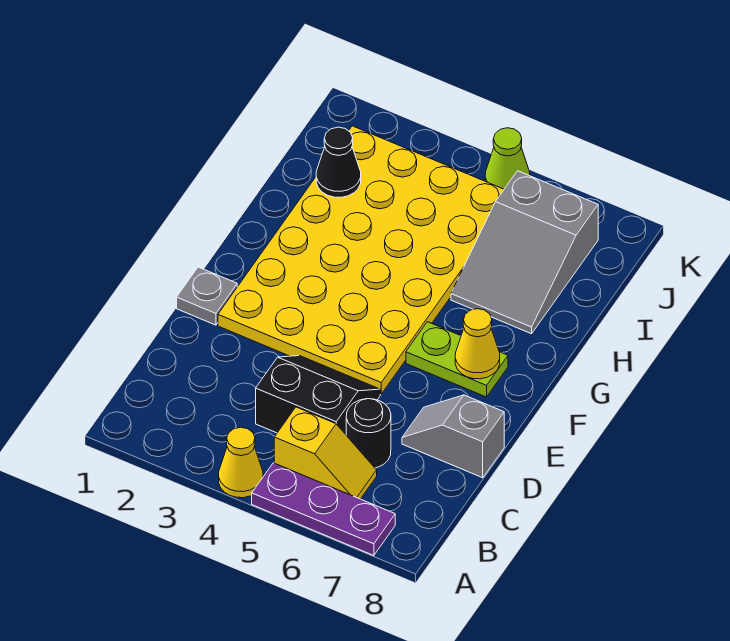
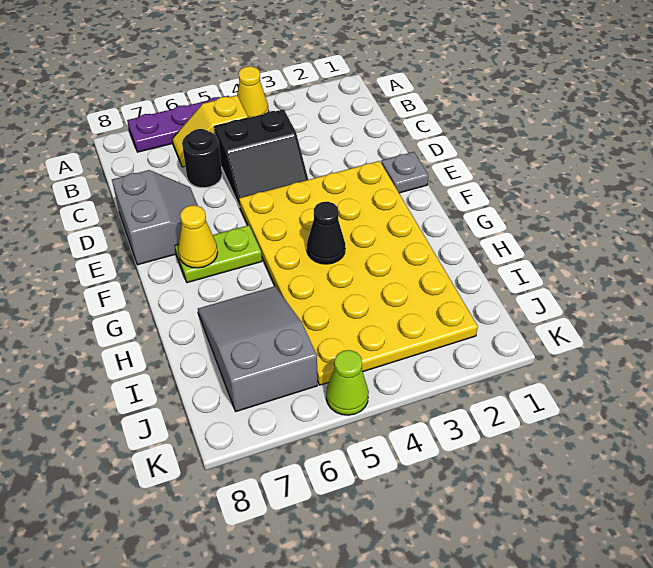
grey slope D7:D8 level 1 top 8 -> grey slope D7:E8 level 1 top 8
black cone I2 level 2 -> black cone G4 level 2

